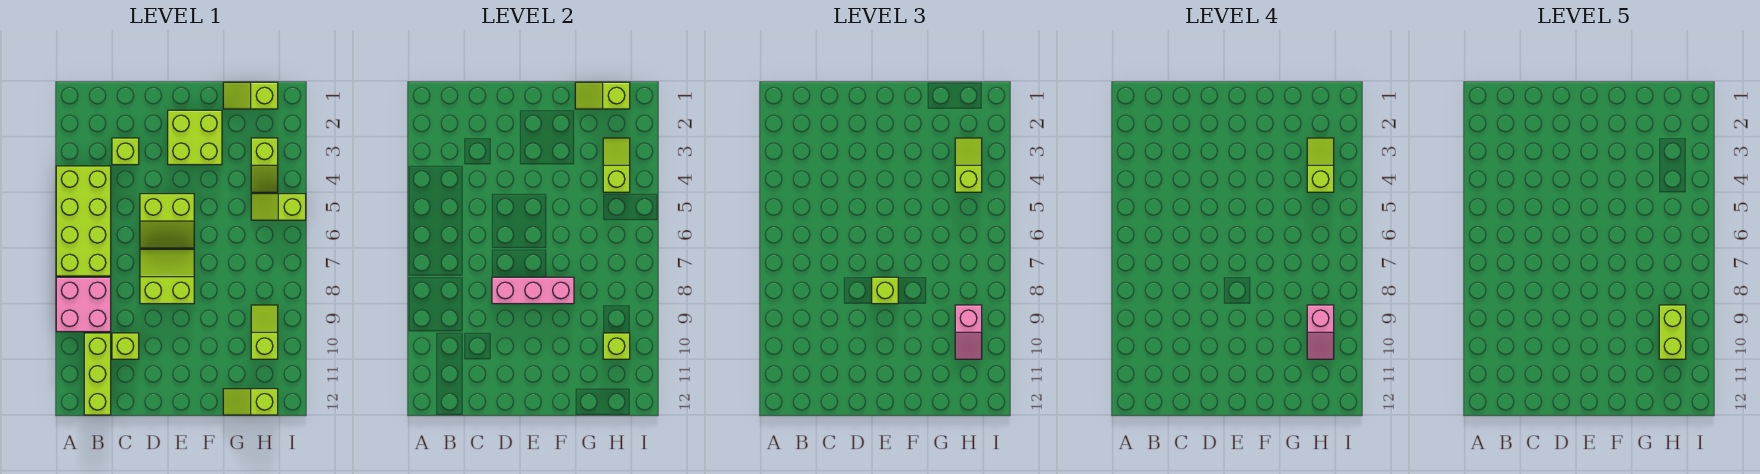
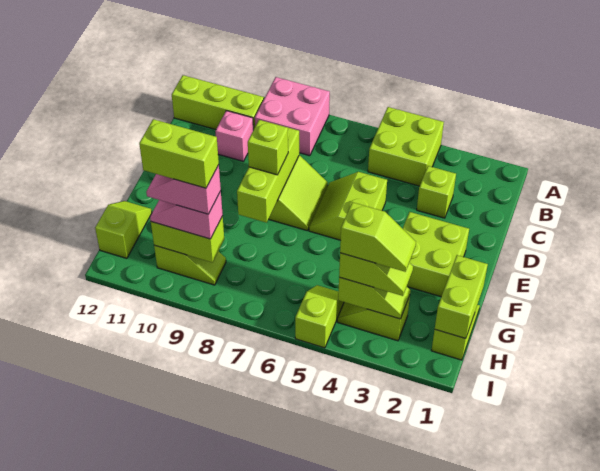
lime brick A4:B7 level 1 -> lime brick A4:B5 level 1
lime brick C10 level 1 -> pink brick C10 level 1
pink brick D8:F8 level 2 -> lime brick D8:F8 level 2
lime slope G1:H1 level 2 top H -> lime brick G1:H1 level 2
lime brick H10 level 2 -> lime brick H9:H10 level 2

